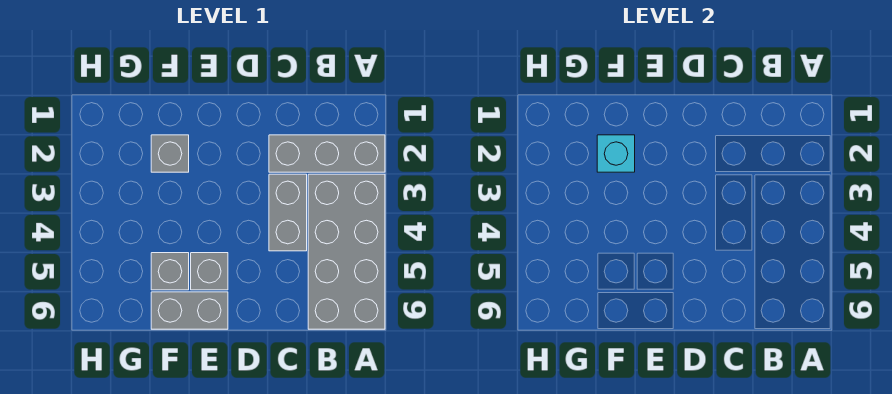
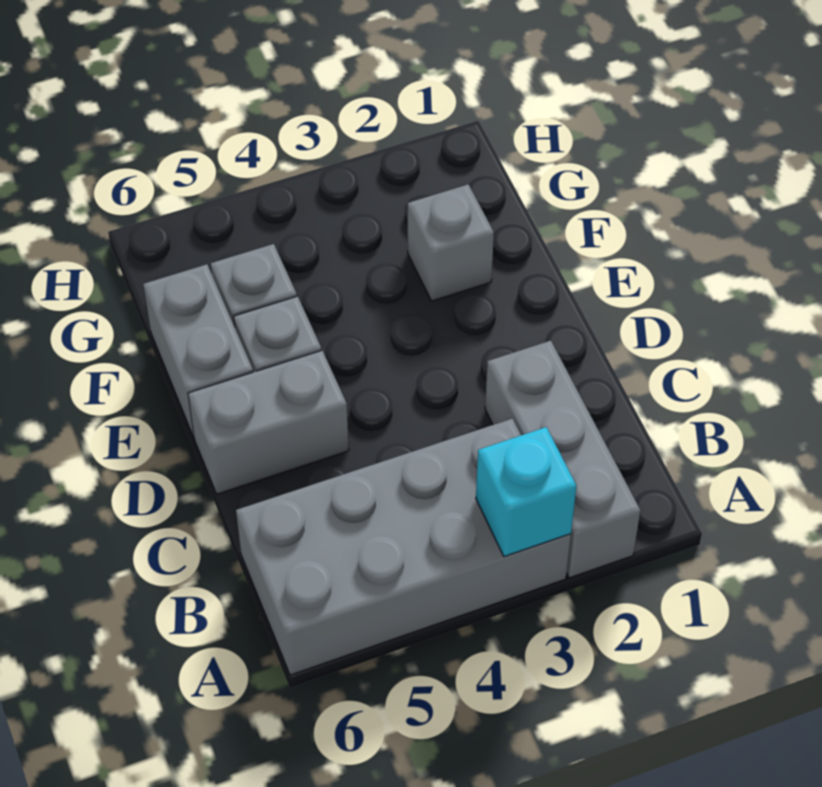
grey brick C3:C4 level 1 -> grey brick D5:D6 level 1
cyan brick F2 level 2 -> cyan brick A3 level 2

